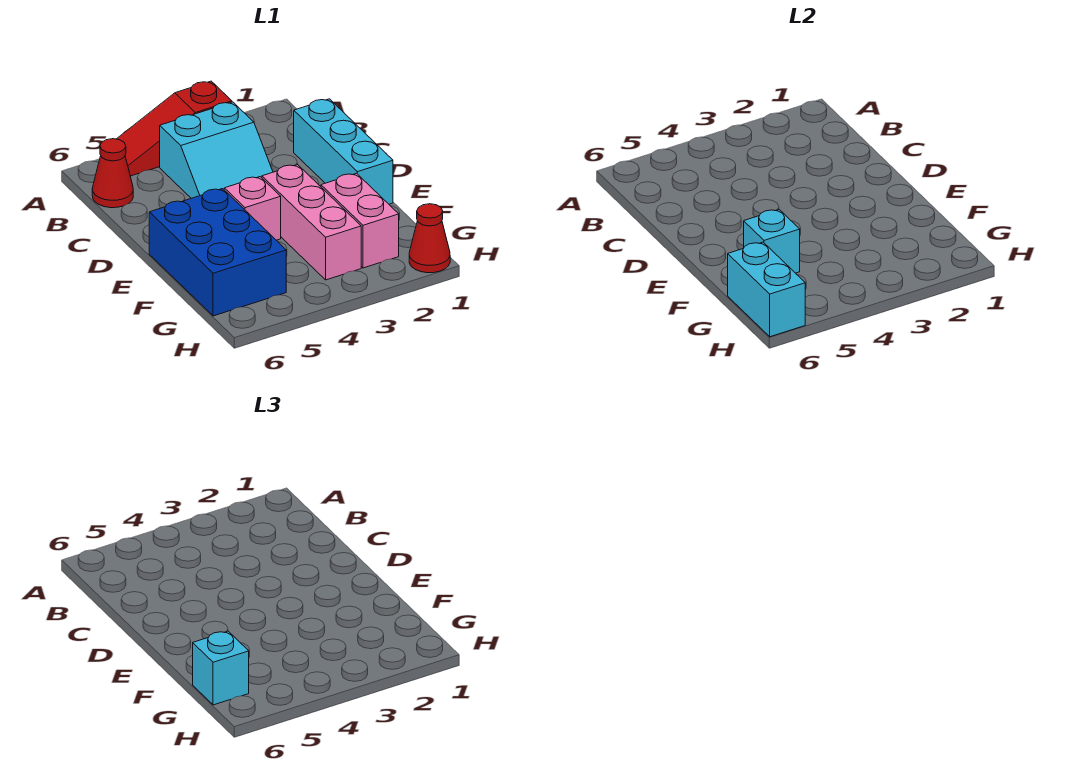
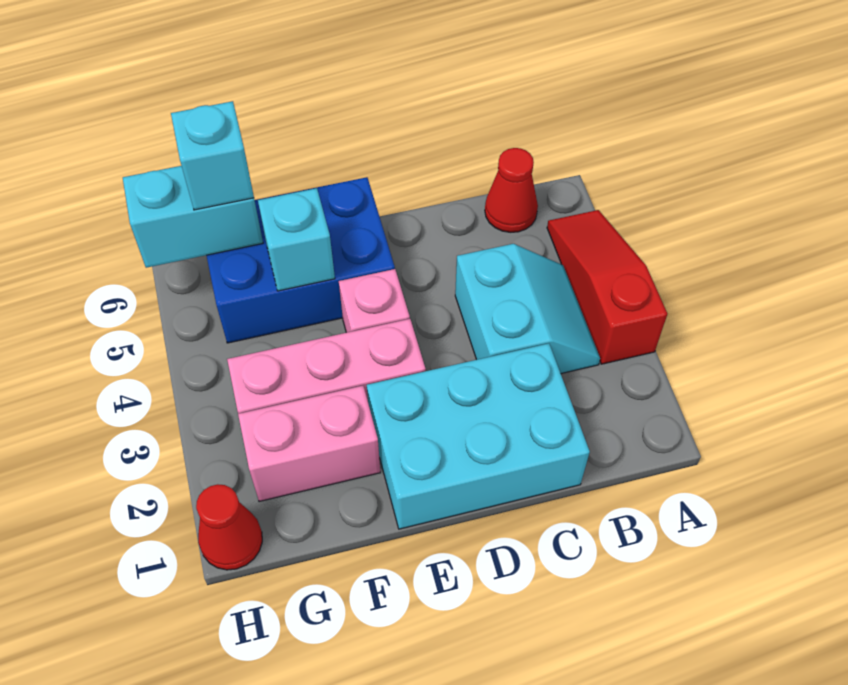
cyan slope B3:C4 level 1 top B -> cyan slope B3:C4 level 1 top C
cyan brick C1:E1 level 1 -> cyan brick C1:E2 level 1

